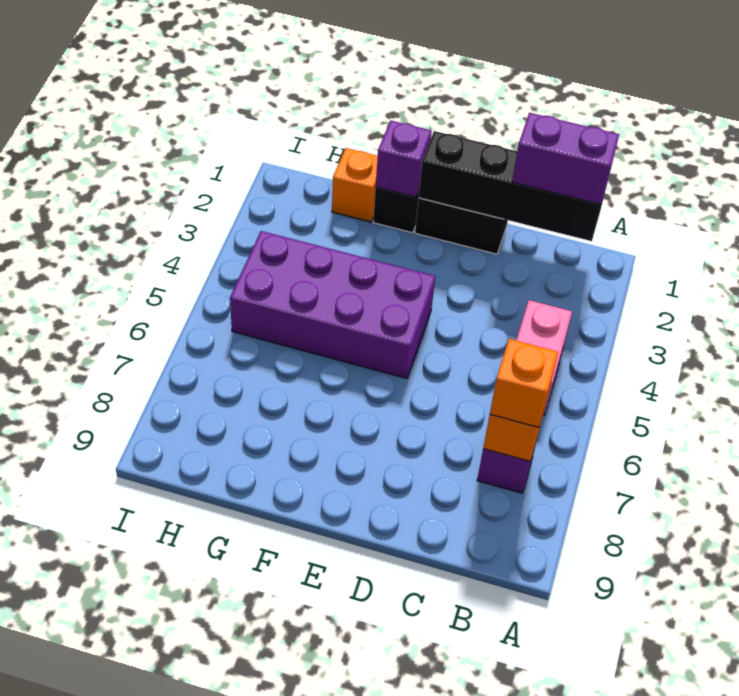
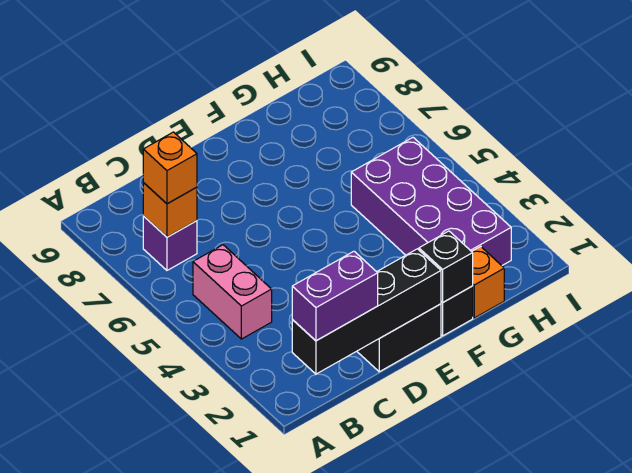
purple brick E4:H5 level 1 -> purple brick G2:H5 level 1
purple brick F1 level 2 -> black brick F1 level 2

